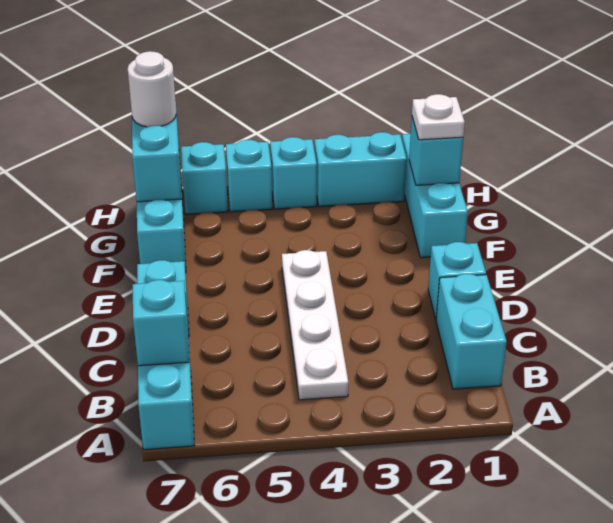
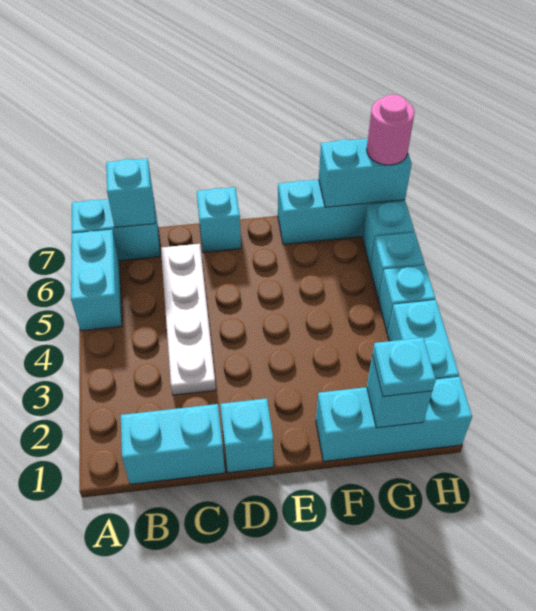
none -> cyan brick A5:A6 level 1
white plate B4:E4 level 1 -> white plate C3:C6 level 1
white plate G1 level 3 -> cyan plate G1 level 3
white round brick H7 level 3 -> pink round brick H7 level 3

